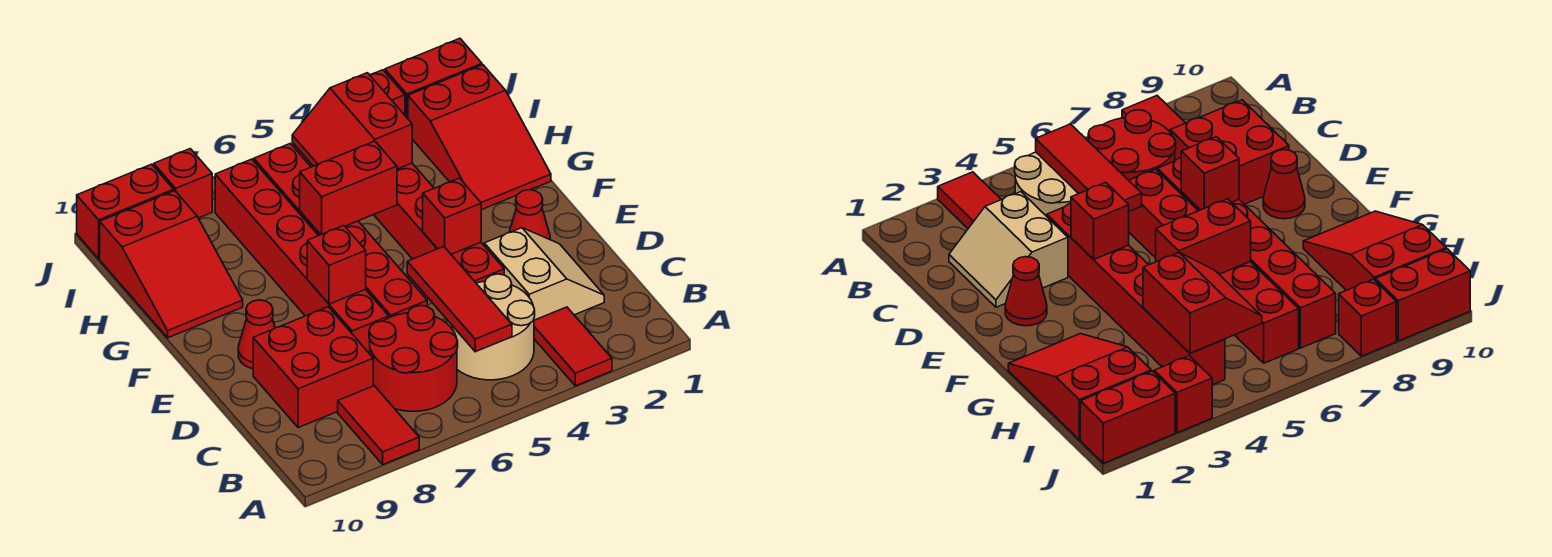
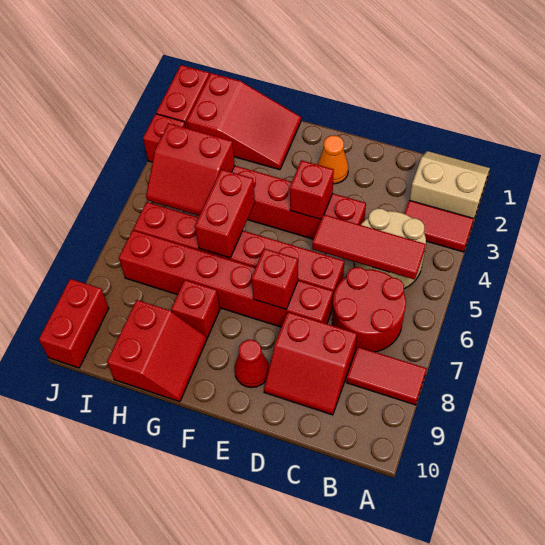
tan slope C2:D3 level 1 top 3 -> tan slope A1:B2 level 1 top 2
red brick C8:D9 level 1 -> red slope C8:D9 level 1 top 8
red cone E2 level 1 -> orange cone E2 level 1
red slope G9:I10 level 1 top I -> red slope G9:H10 level 1 top H
red brick J8 level 1 -> red brick G8 level 1

